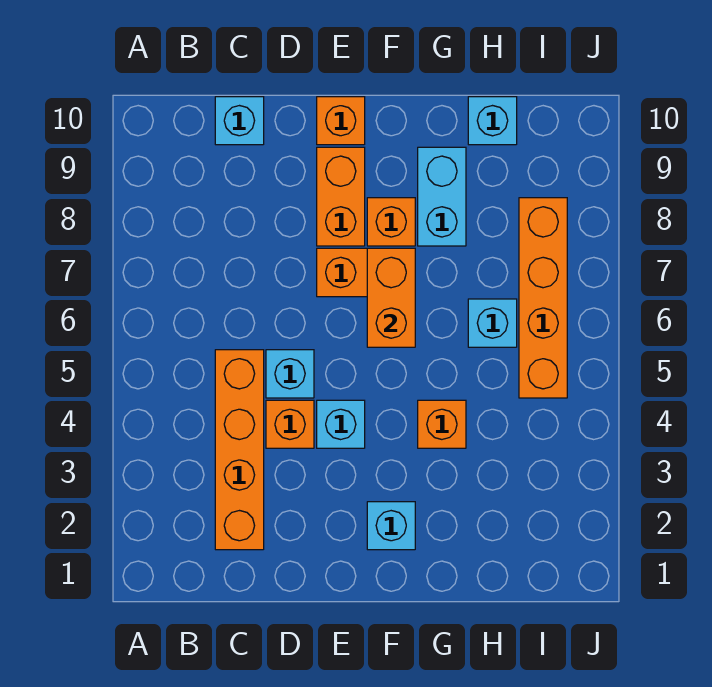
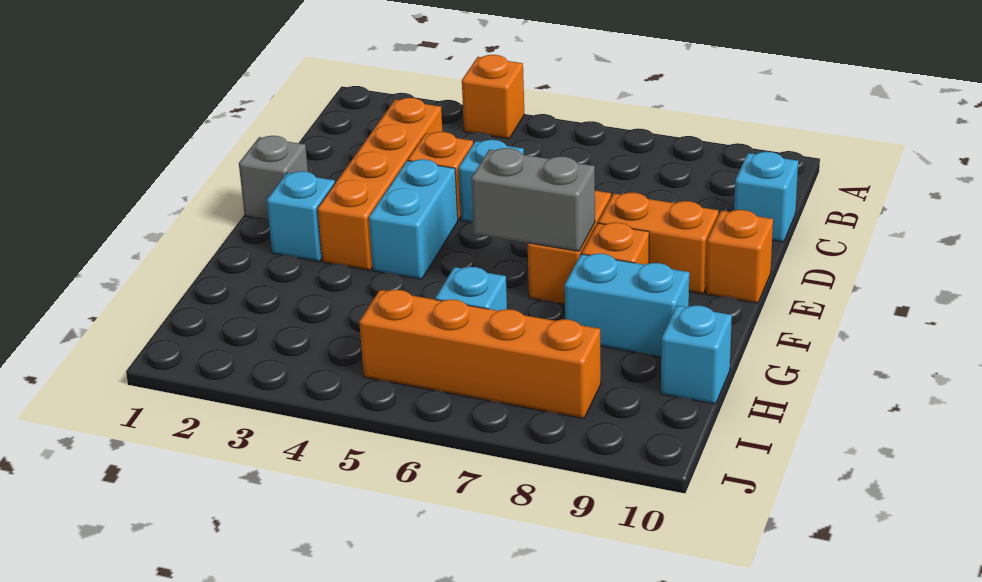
orange brick C2:C5 level 1 -> orange brick C3:F3 level 1
none -> grey brick E1 level 1
cyan brick E4 level 1 -> cyan brick E4:F4 level 1
orange brick F6:F7 level 2 -> grey brick F6:F7 level 2
orange brick G4 level 1 -> orange brick A4 level 1

